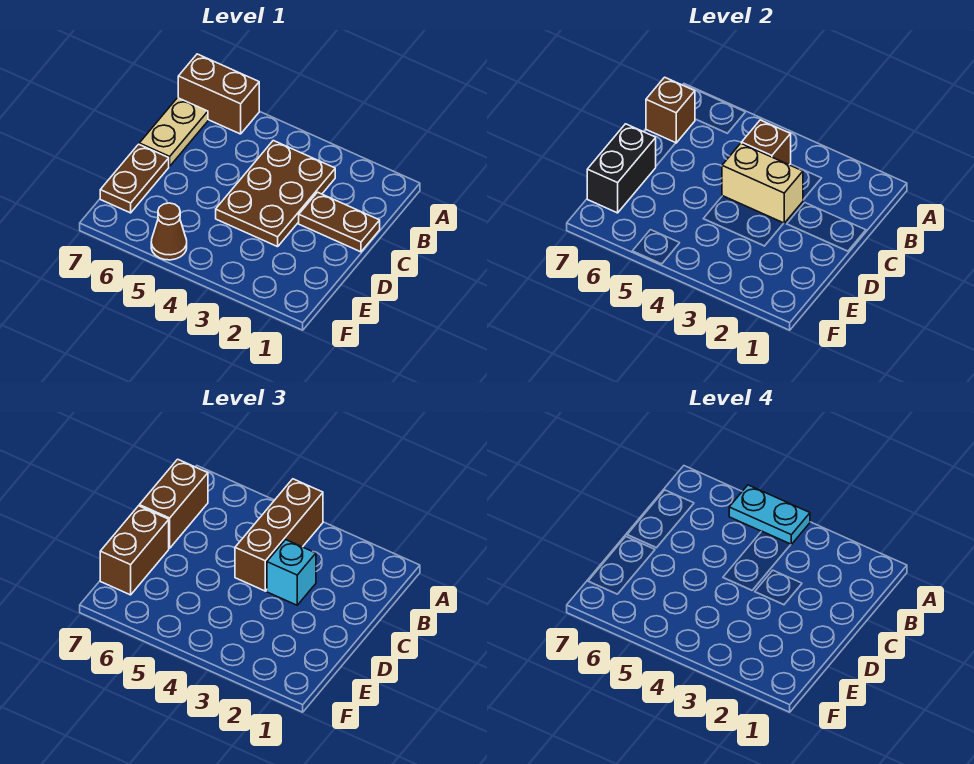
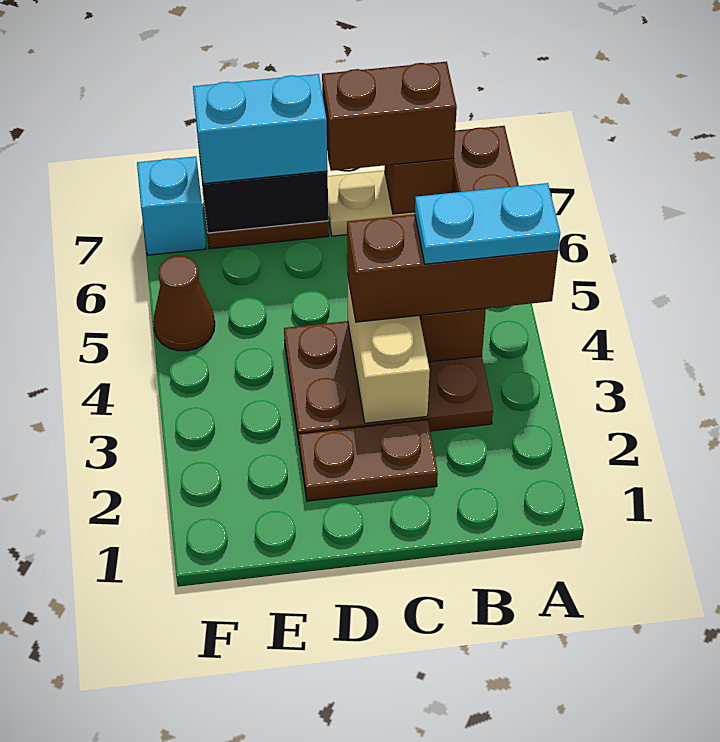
cyan plate A4:A5 level 4 -> cyan plate A4:B4 level 4
brown plate C1:C2 level 1 -> brown plate C2:D2 level 1
cyan brick C3 level 3 -> cyan brick F7 level 1
brown brick D7:E7 level 3 -> cyan brick D7:E7 level 3

